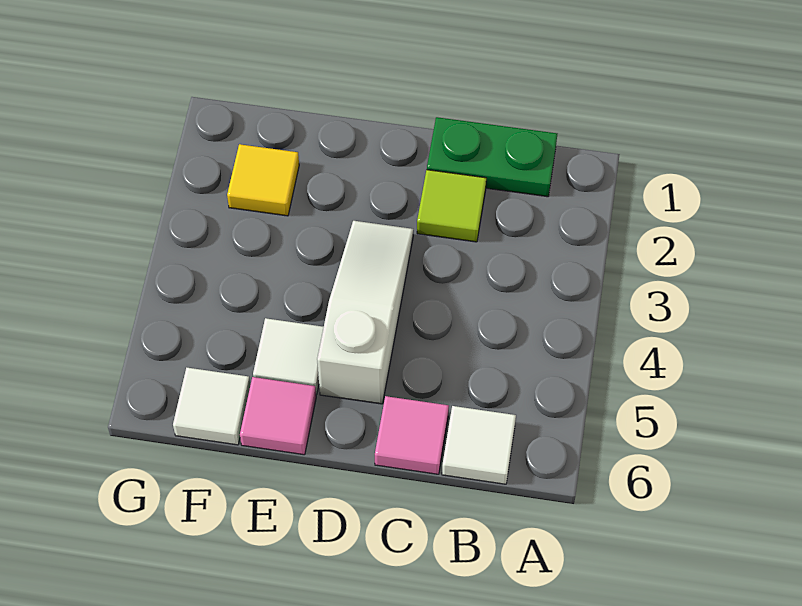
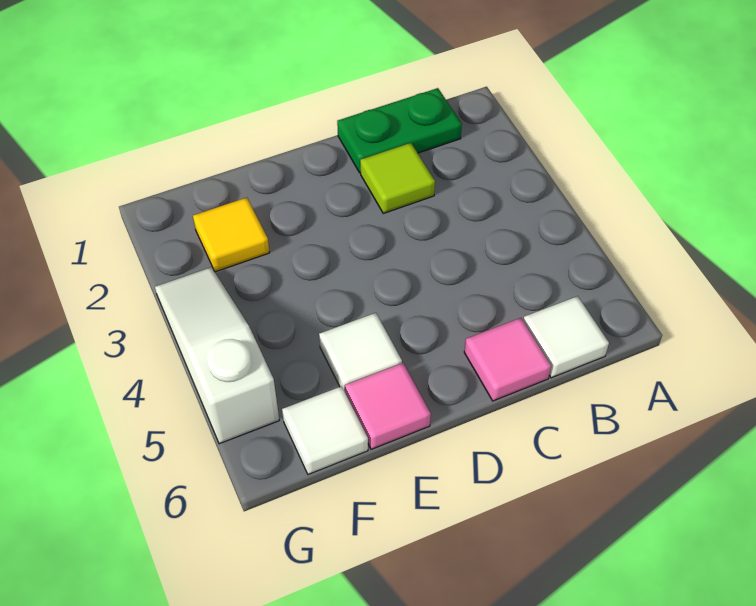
white slope D3:D5 level 1 top 5 -> white slope G3:G5 level 1 top 5

